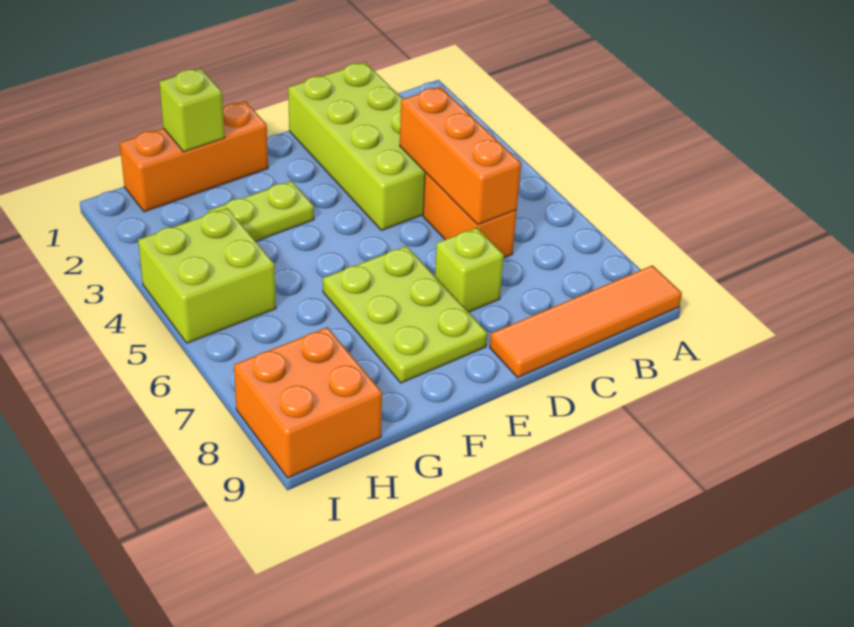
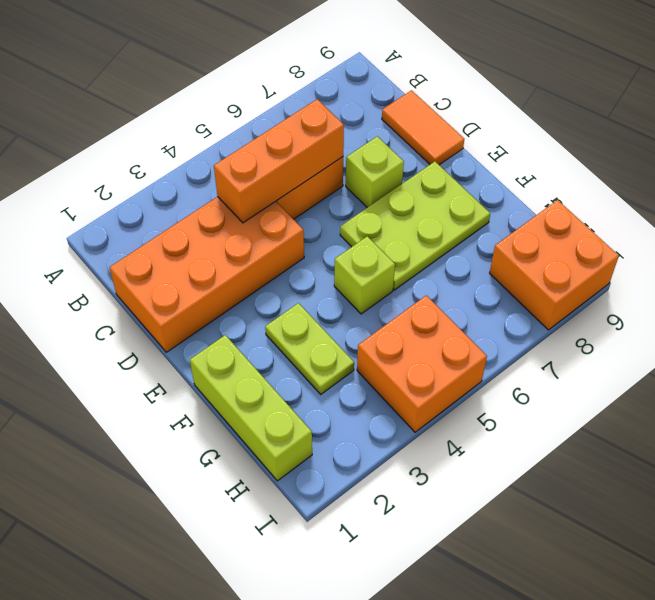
orange tile A9:D9 level 1 -> orange tile C9:D9 level 1
lime brick C1:D4 level 1 -> orange brick C1:D4 level 1
orange brick F1:H1 level 1 -> lime brick F1:H1 level 1
lime brick G1 level 2 -> lime brick F5 level 1
lime brick H4:I5 level 1 -> orange brick H4:I5 level 1

